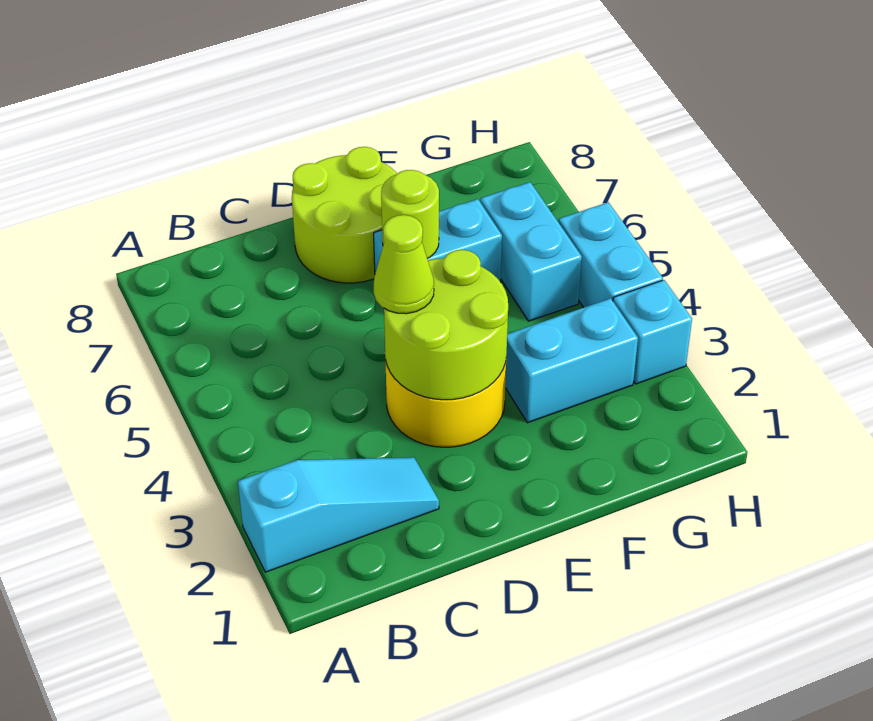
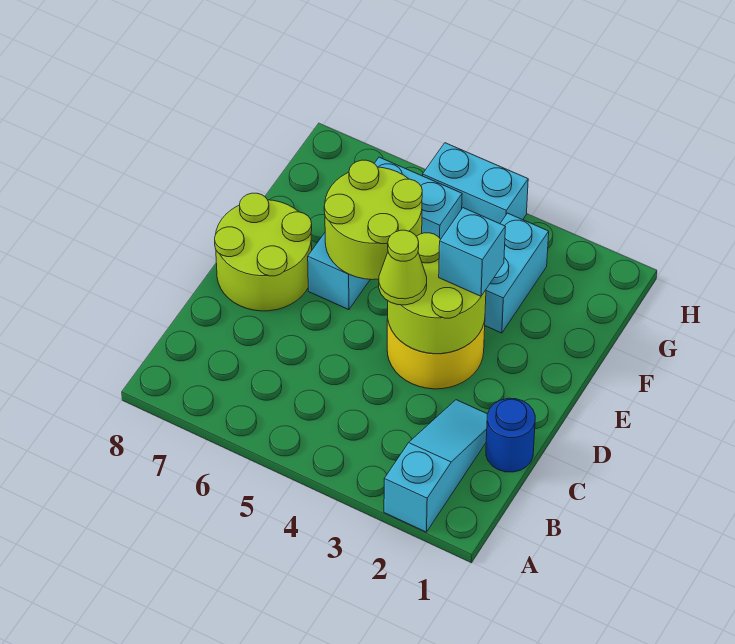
none -> blue round brick C1 level 1
lime round brick E6 level 2 -> lime round brick E5:F6 level 2
cyan brick H3 level 1 -> cyan brick E3 level 3

